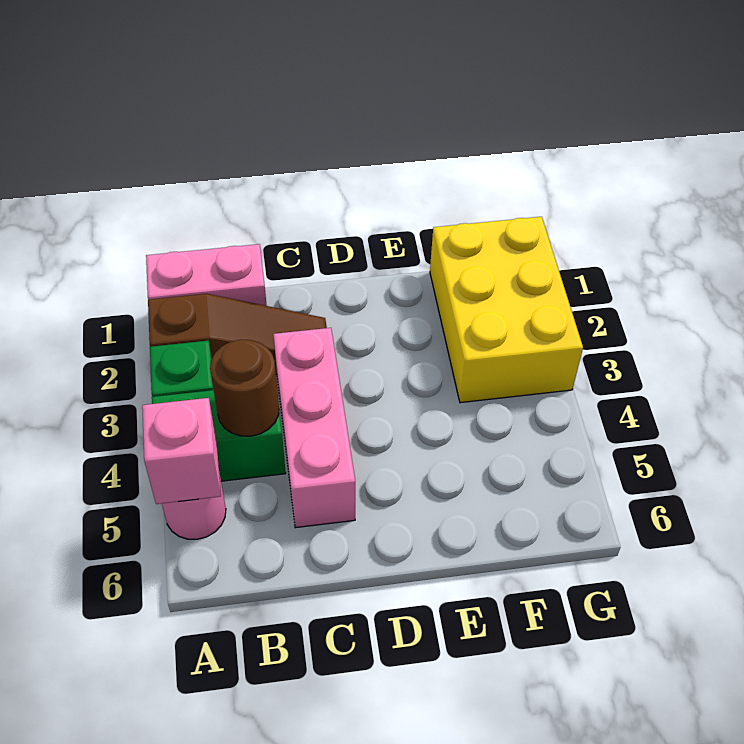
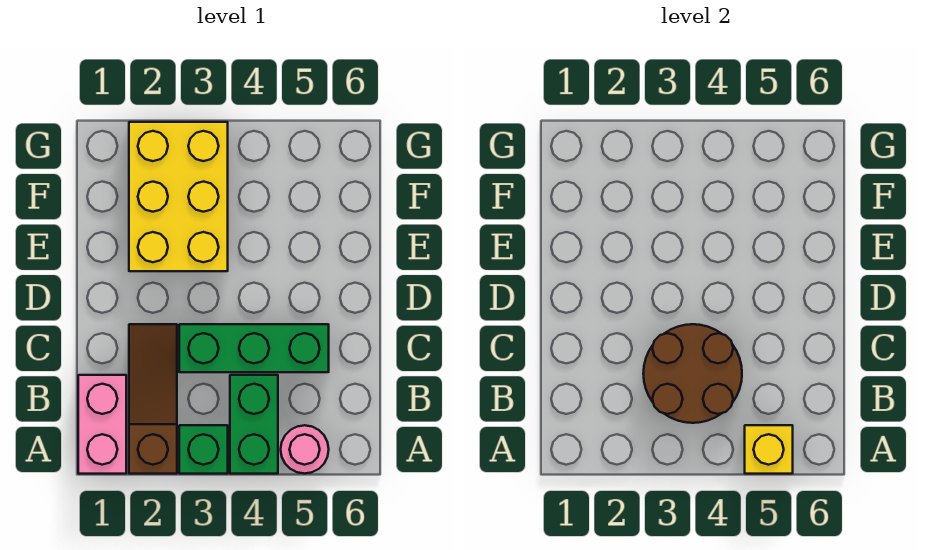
pink brick A5 level 2 -> yellow brick A5 level 2
brown round brick B4 level 2 -> brown round brick B3:C4 level 2
pink brick C3:C5 level 1 -> green brick C3:C5 level 1
yellow brick F1:G3 level 1 -> yellow brick E2:G3 level 1

